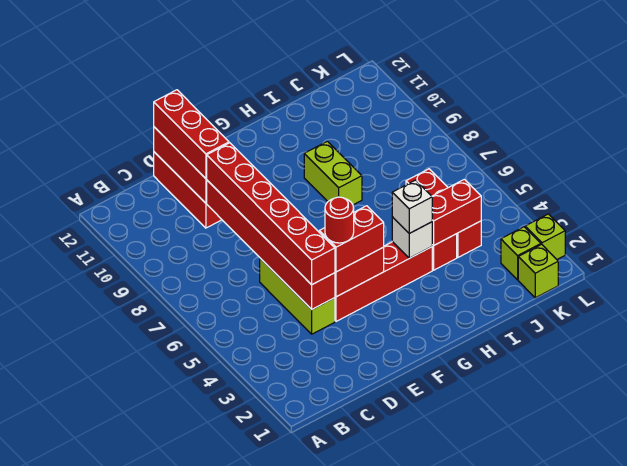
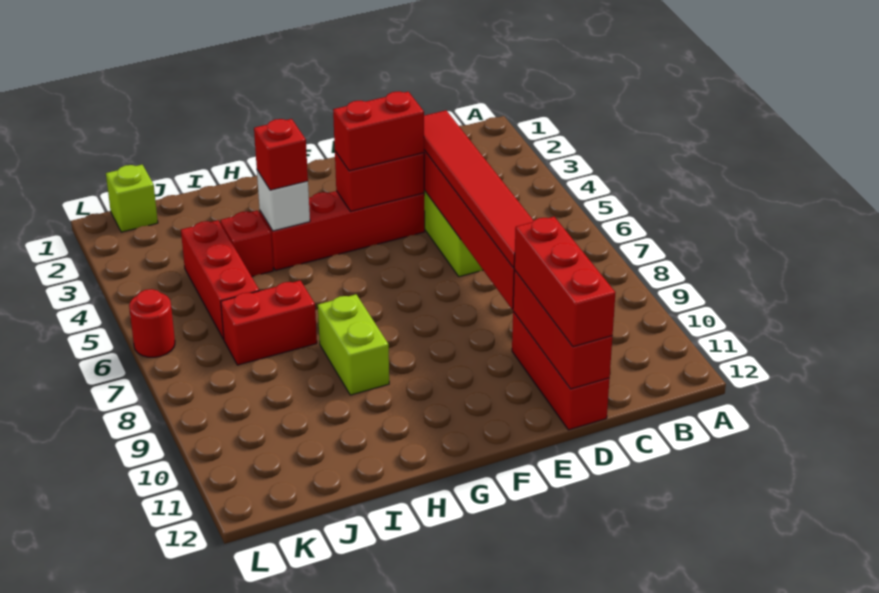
red brick D4:D9 level 3 -> red tile D4:D9 level 3
red round brick E4 level 4 -> red round brick L6 level 1
white brick H4 level 3 -> red brick H4 level 3
red brick I4:J4 level 2 -> red brick I7:J7 level 1
lime brick K2 level 1 -> none
lime brick L2 level 1 -> none

